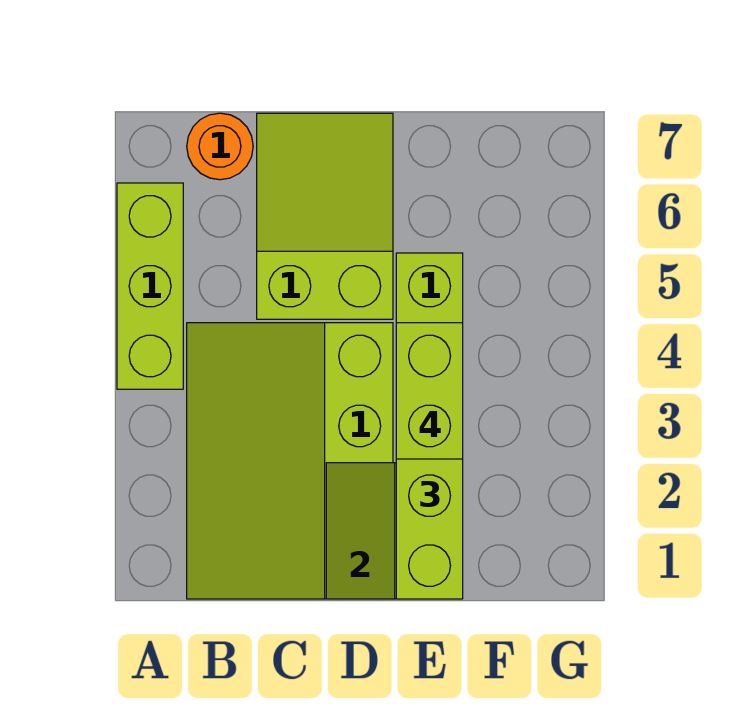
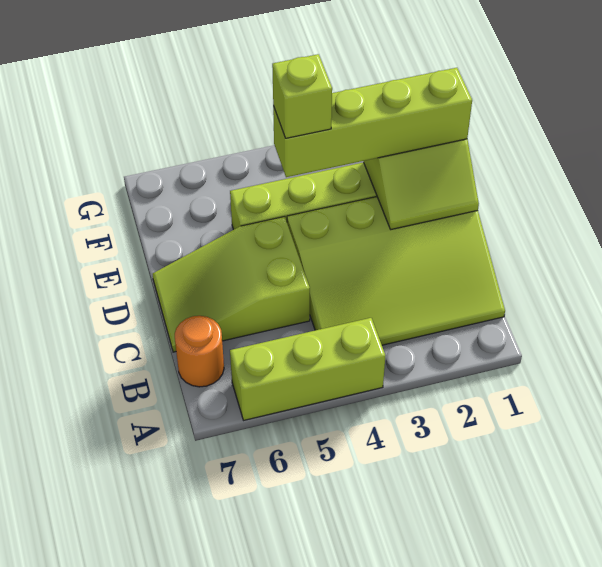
lime brick E3:E4 level 4 -> lime brick E4 level 4

